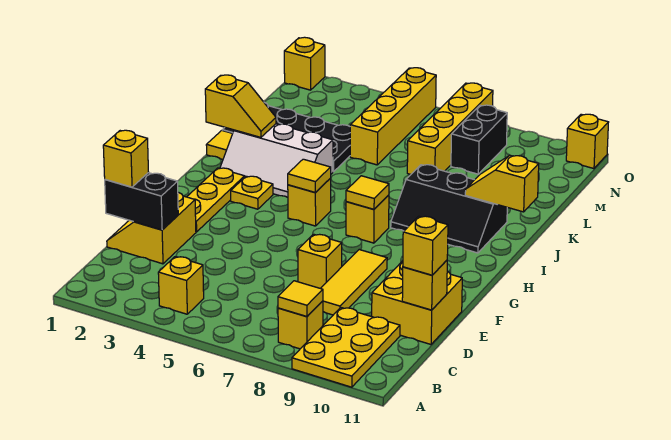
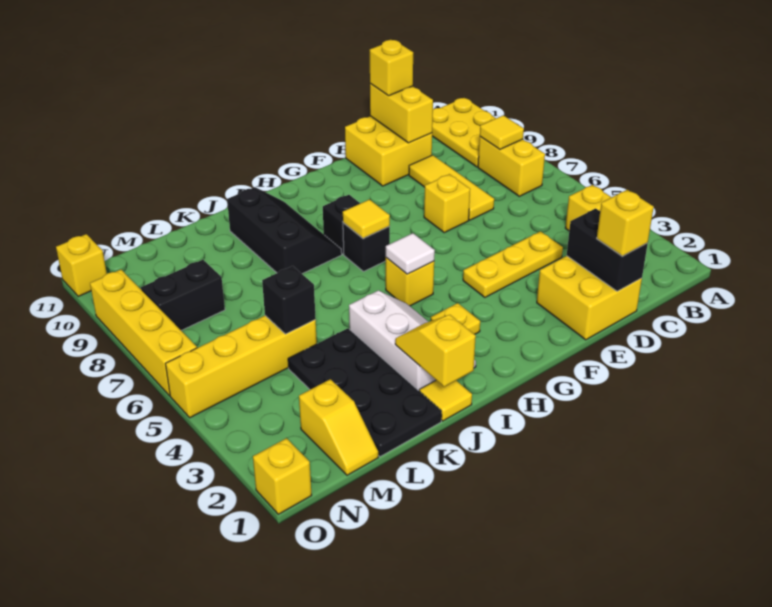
yellow plate A9:C10 level 1 -> yellow plate A9:B11 level 1
yellow brick B8 level 1 -> yellow brick B7:B8 level 1
yellow slope D1:E2 level 1 top 2 -> yellow brick D1:E2 level 1
yellow tile D8:F8 level 1 -> yellow tile D7:D9 level 1
yellow brick D11 level 2 -> yellow brick D10:D11 level 2
yellow plate F2:H2 level 1 -> yellow plate D4:F4 level 1
yellow tile H5 level 2 -> white tile H5 level 2
yellow brick H7 level 1 -> black brick H7 level 1
none -> black brick H8 level 1
yellow slope J10:J11 level 2 top 11 -> yellow slope M1:M2 level 1 top 2
none -> black brick L5 level 2
yellow brick L7:O7 level 1 -> yellow brick O6:O9 level 1

